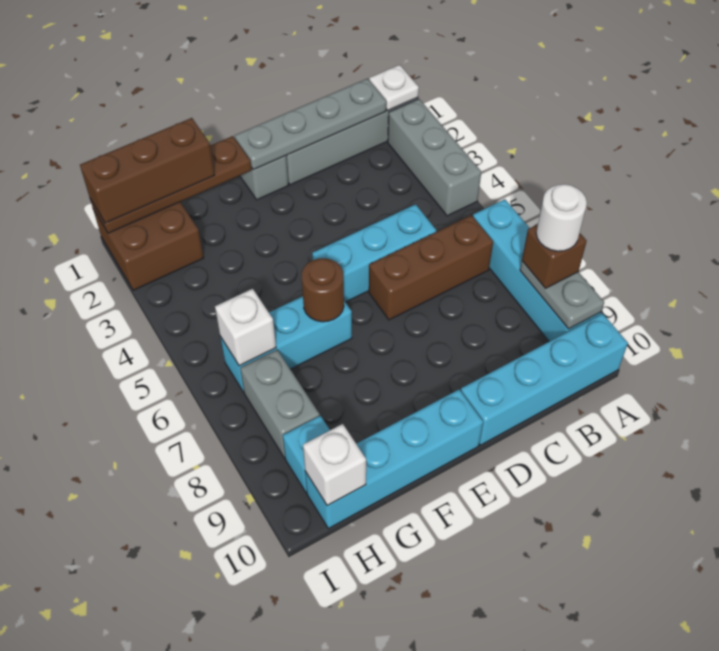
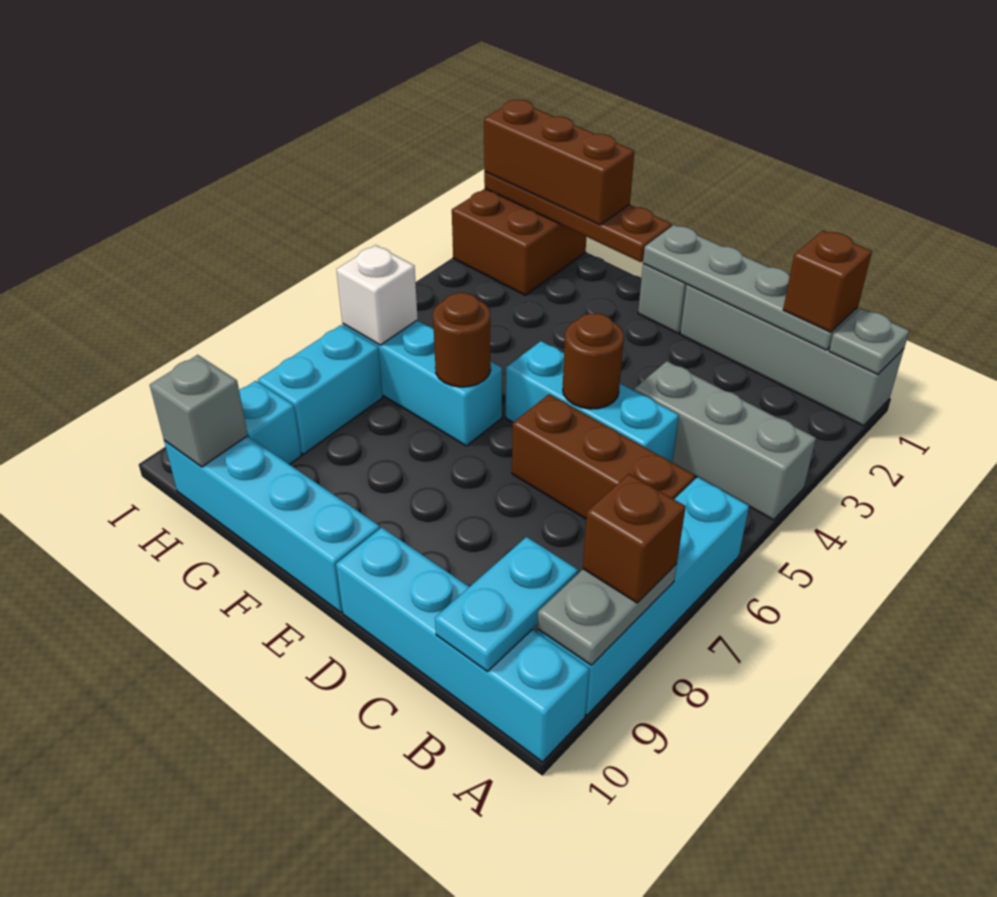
white plate A1 level 2 -> grey plate A1 level 2
grey brick A2:A4 level 1 -> grey brick A4:C4 level 1
white round brick A8 level 4 -> none
none -> brown brick B1 level 3
none -> cyan plate B9:B10 level 2
none -> brown round brick D5 level 2
grey brick H7:H8 level 1 -> cyan brick H7:H8 level 1
white brick H10 level 2 -> grey brick H10 level 2

